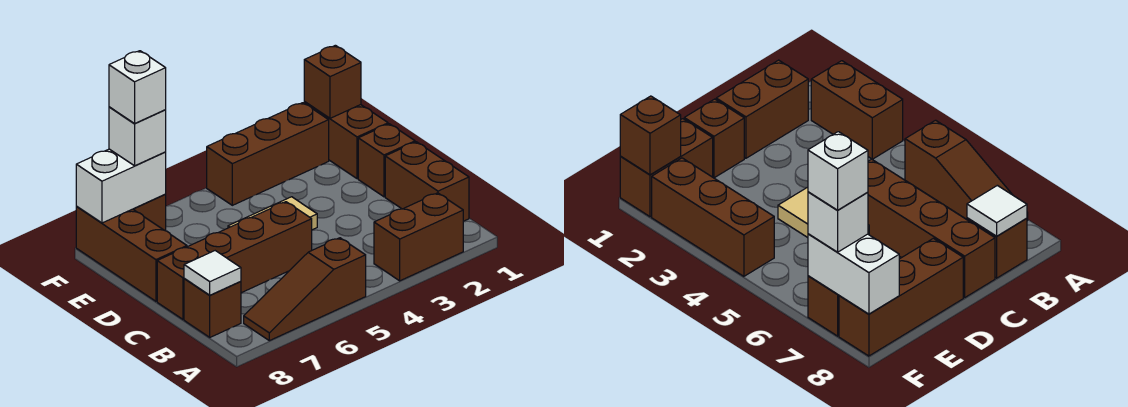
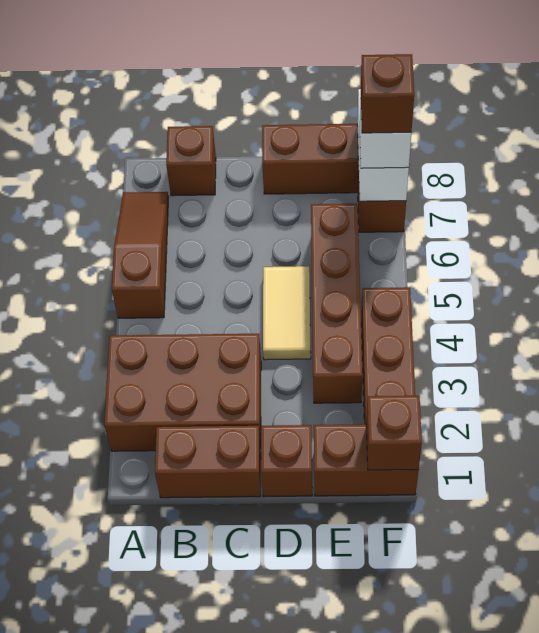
brown brick A2:A3 level 1 -> brown brick A2:C3 level 1
white tile B8 level 2 -> none
brown brick C5:C8 level 1 -> brown brick E3:E6 level 1
white brick F7 level 4 -> brown brick F7 level 4

